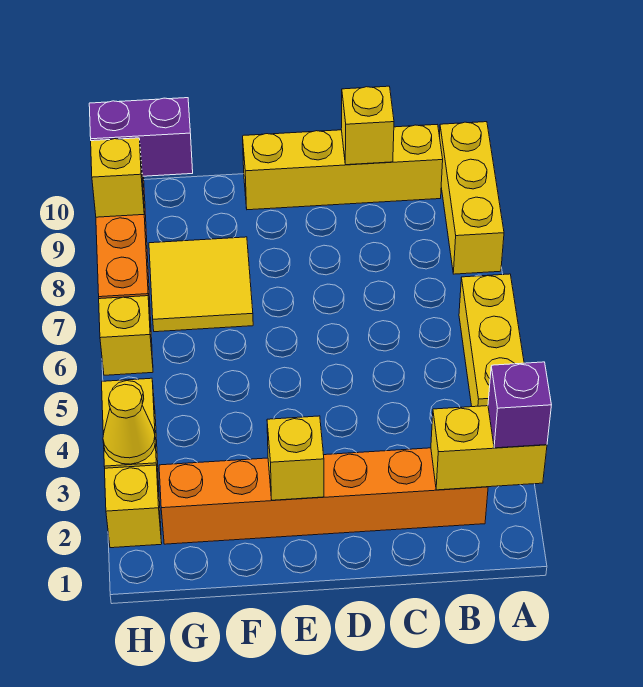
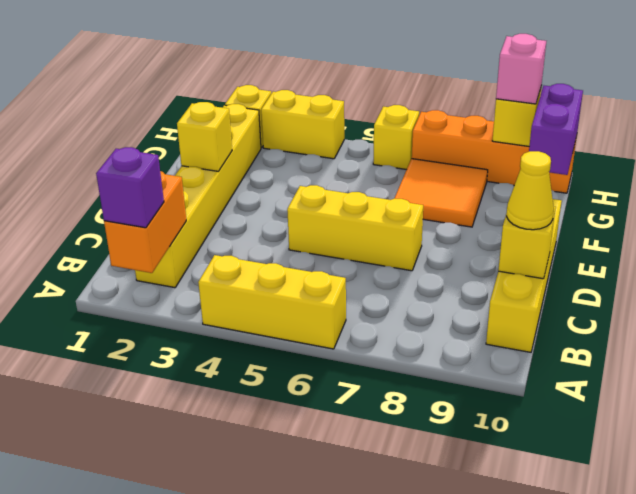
yellow brick A2:B2 level 2 -> orange brick A2:B2 level 2
yellow brick A8:A10 level 1 -> yellow brick D5:D7 level 1
orange brick B2:G2 level 1 -> yellow brick B2:G2 level 1
yellow tile F7:G8 level 1 -> orange tile F7:G8 level 1
yellow cone H3 level 2 -> yellow cone C10 level 3
none -> pink brick H9 level 3

